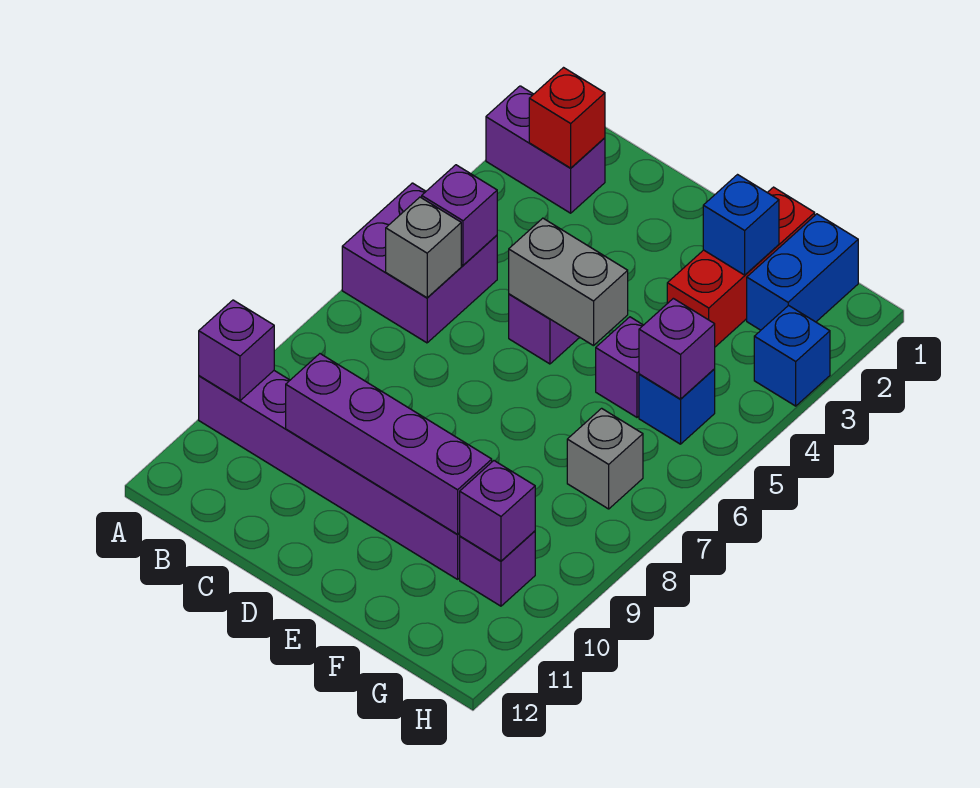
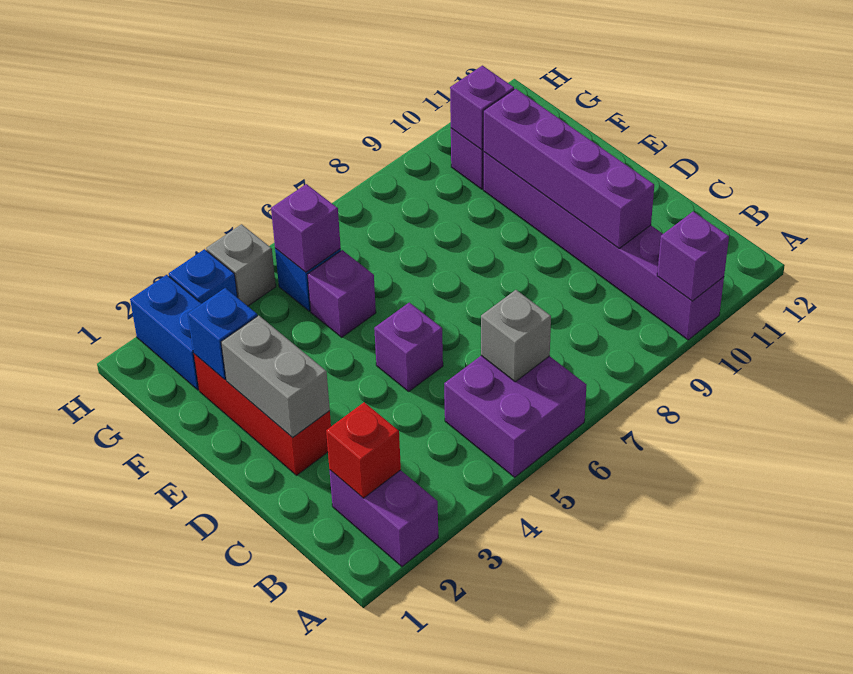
purple brick B5 level 2 -> none
grey brick D5:E5 level 2 -> grey brick D2:E2 level 2
red brick F1:F3 level 1 -> red brick D2:F2 level 1
blue brick G1:G2 level 1 -> blue brick G2:H2 level 1
grey brick G7 level 1 -> grey brick H4 level 1

